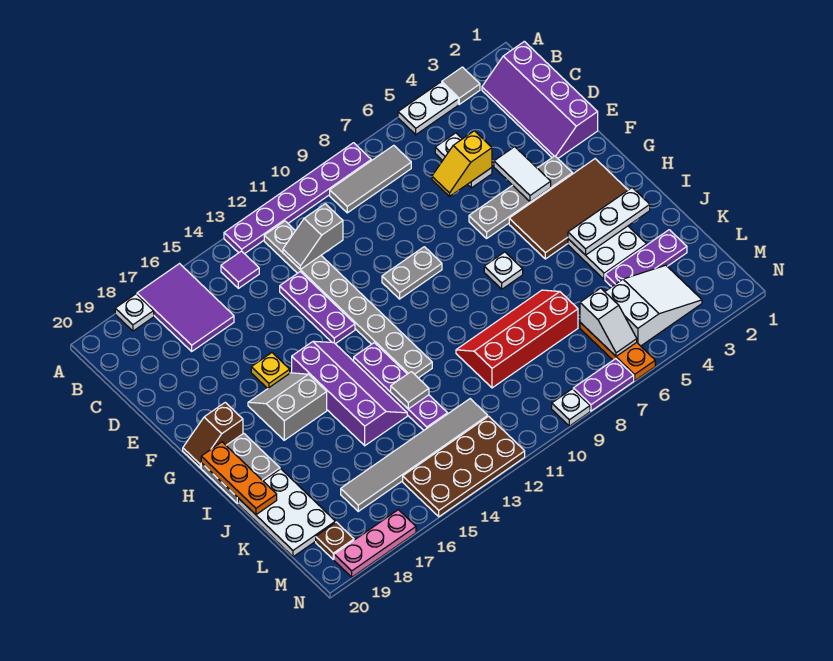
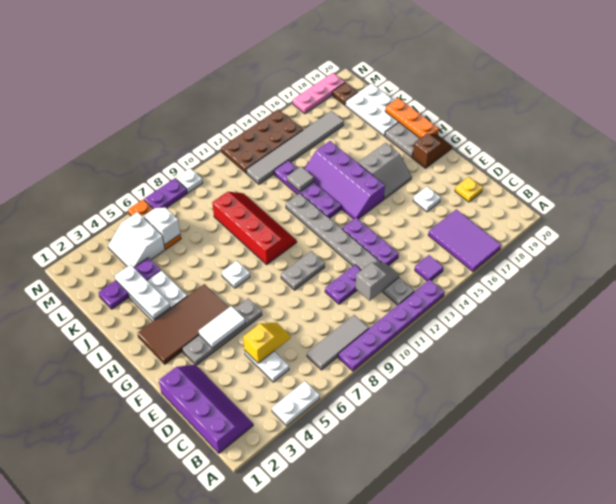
grey tile A3 level 1 -> none
white plate A18 level 1 -> white plate E17 level 1
none -> purple plate D10:D11 level 1
white tile E4:F4 level 2 -> white tile F4:F5 level 2
yellow plate F16 level 1 -> yellow plate D19 level 1
white plate I2:I4 level 2 -> white plate I3:K3 level 2
red slope J7:K10 level 1 top K -> red slope H9:K10 level 1 top 9
white slope L3:M5 level 1 top 5 -> white slope L4:M5 level 1 top 5

